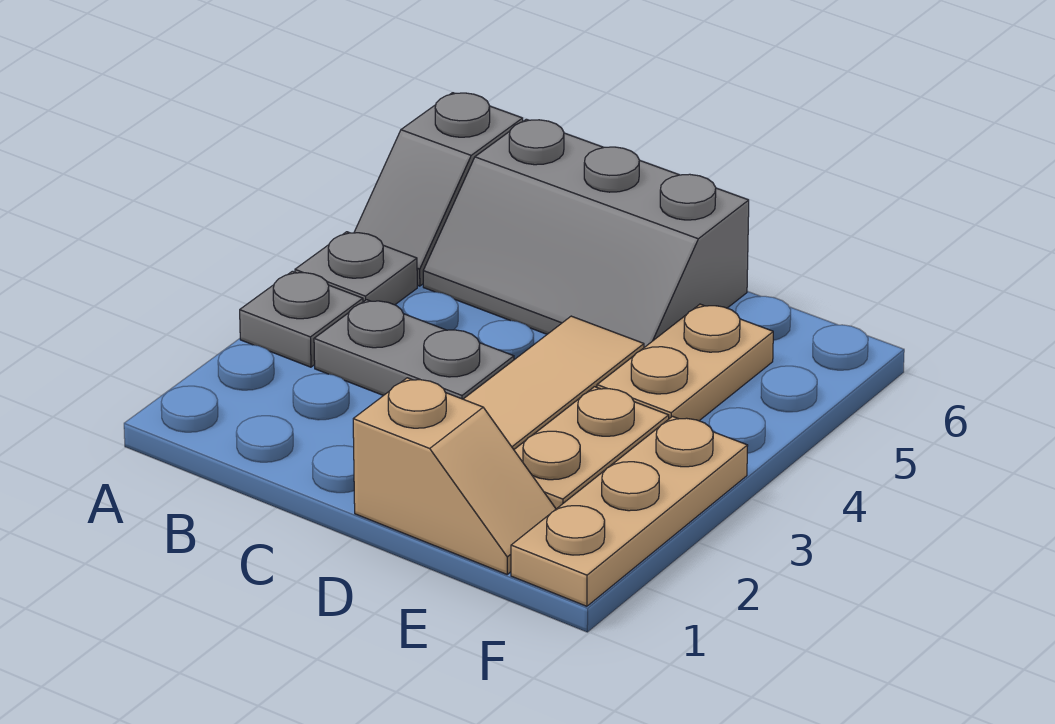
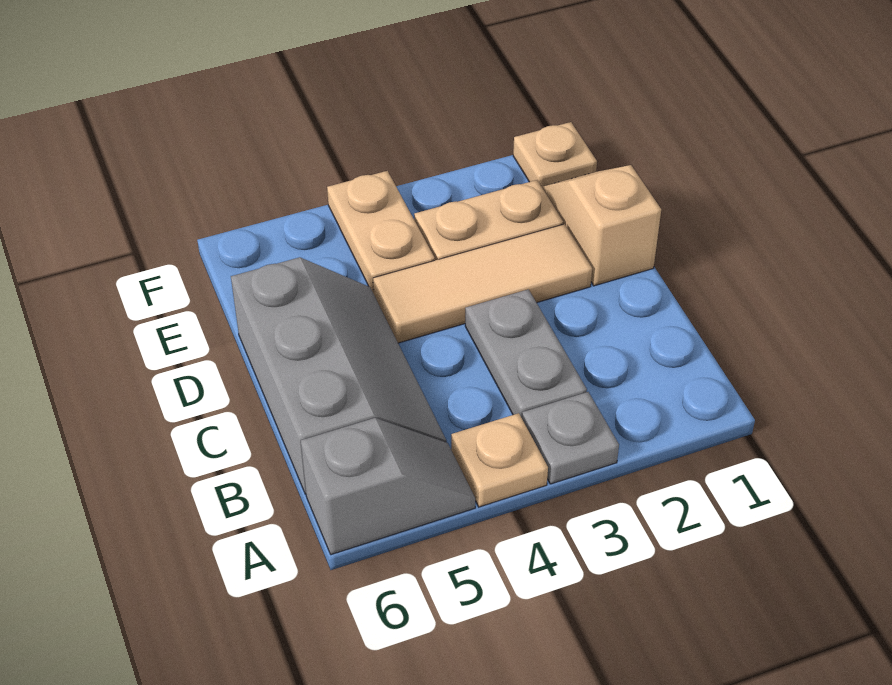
grey plate A4 level 1 -> tan plate A4 level 1
tan plate E4:E5 level 1 -> tan plate E4:F4 level 1
tan plate F1:F3 level 1 -> tan plate F1 level 1

